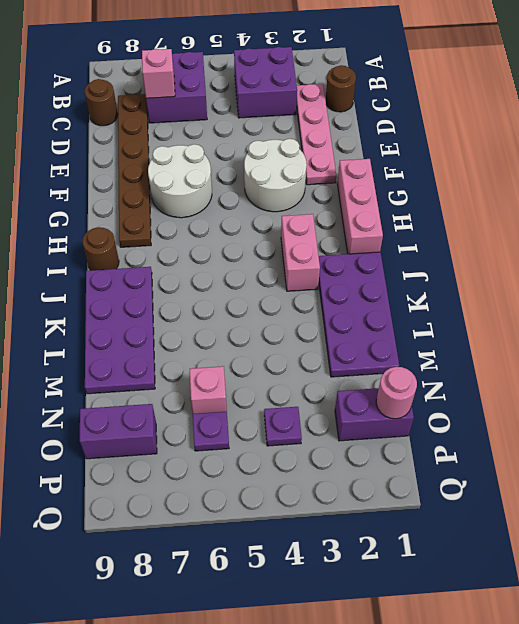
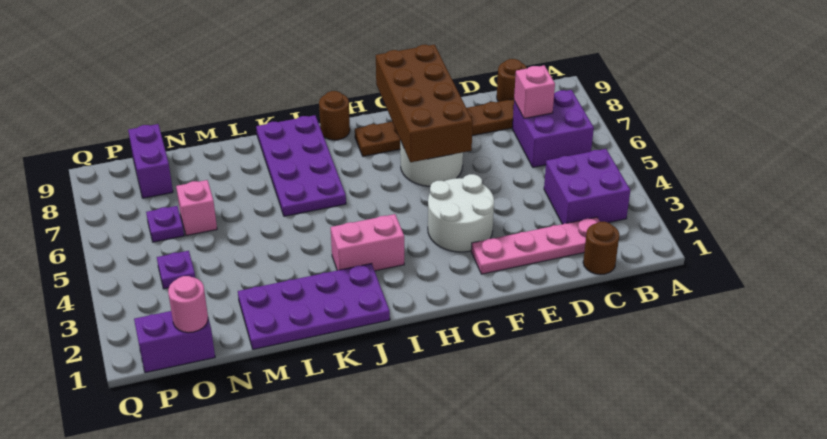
none -> brown brick F6:G9 level 2
pink brick G1:I1 level 1 -> none
purple plate J8:M9 level 1 -> purple plate J6:K9 level 1
purple brick O1:O2 level 1 -> purple brick O1:P1 level 1

